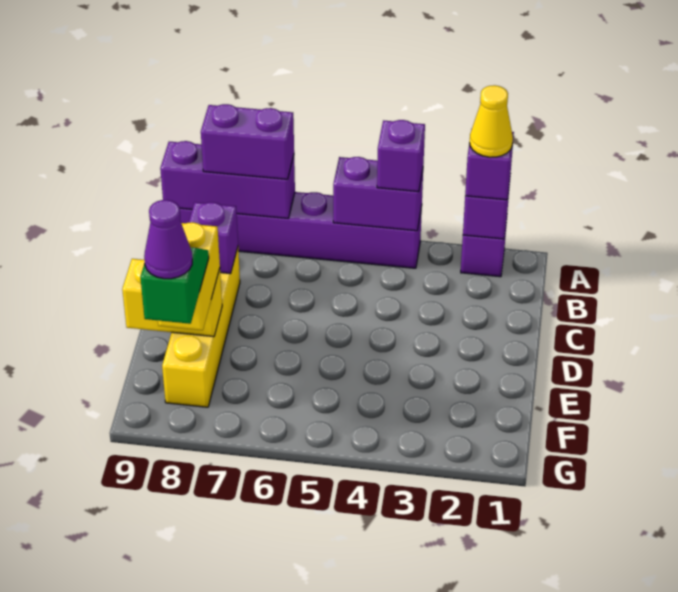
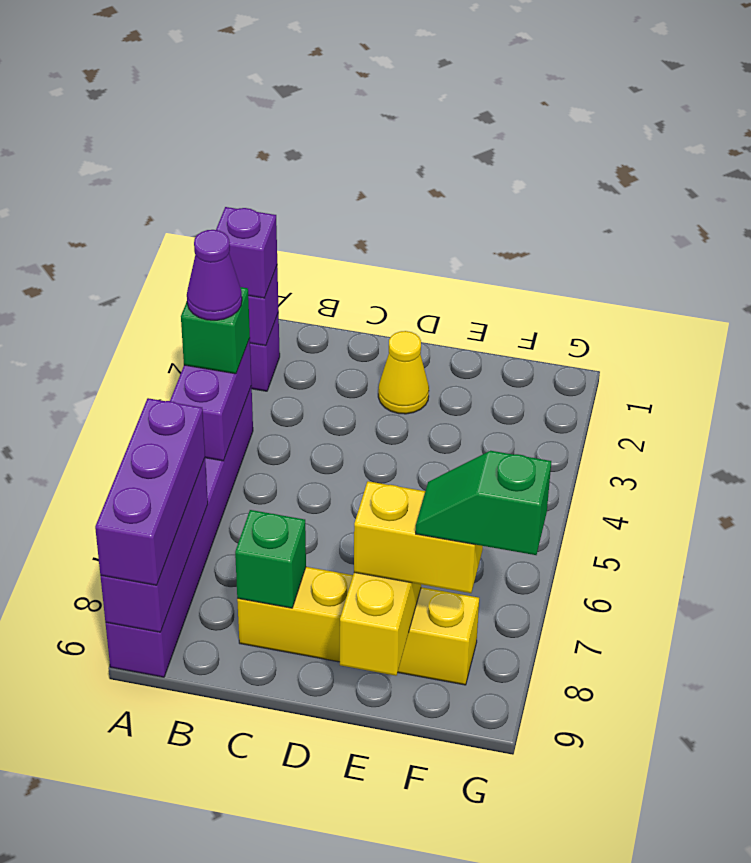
yellow cone A2 level 4 -> yellow cone D2 level 1
purple brick A4 level 3 -> green brick A4 level 3
purple brick A7:A8 level 3 -> purple brick A7:A9 level 3
purple brick C8 level 2 -> green brick C8 level 2
purple cone G8 level 5 -> purple cone A4 level 4

